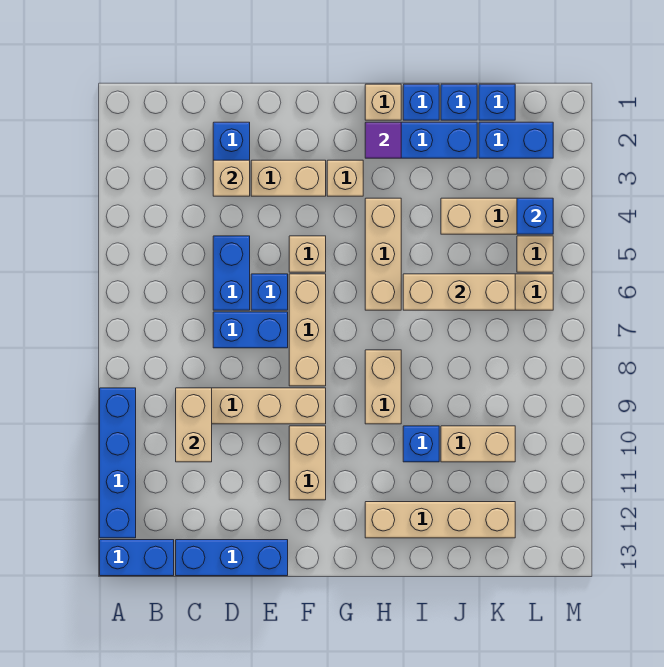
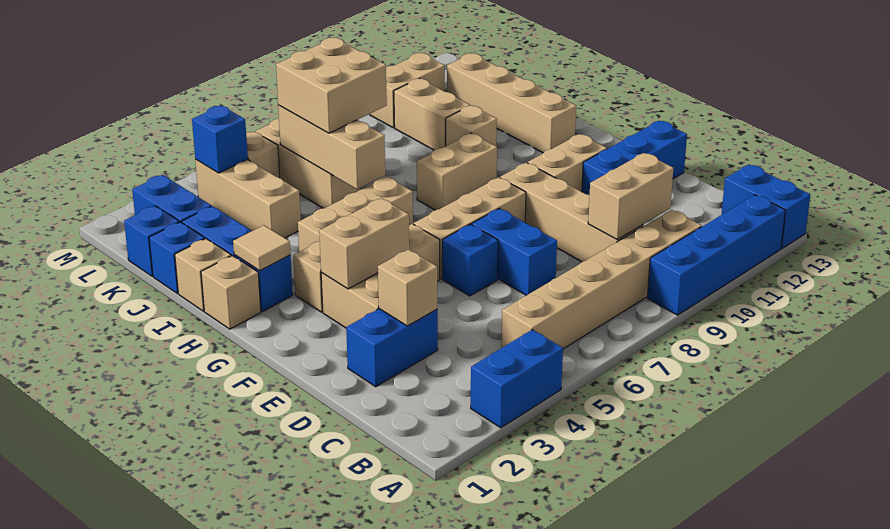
none -> tan brick B5:B10 level 1
blue brick C13:E13 level 1 -> blue brick E11:E13 level 1
blue brick D5:D6 level 1 -> blue brick A3:A4 level 1
none -> tan brick F3:F4 level 2
purple tile H2 level 2 -> tan tile H2 level 2
blue brick I1 level 1 -> tan brick I1 level 1
blue brick I10 level 1 -> tan brick I10 level 1
none -> tan brick J6:K7 level 3
none -> tan brick L10:L11 level 1

